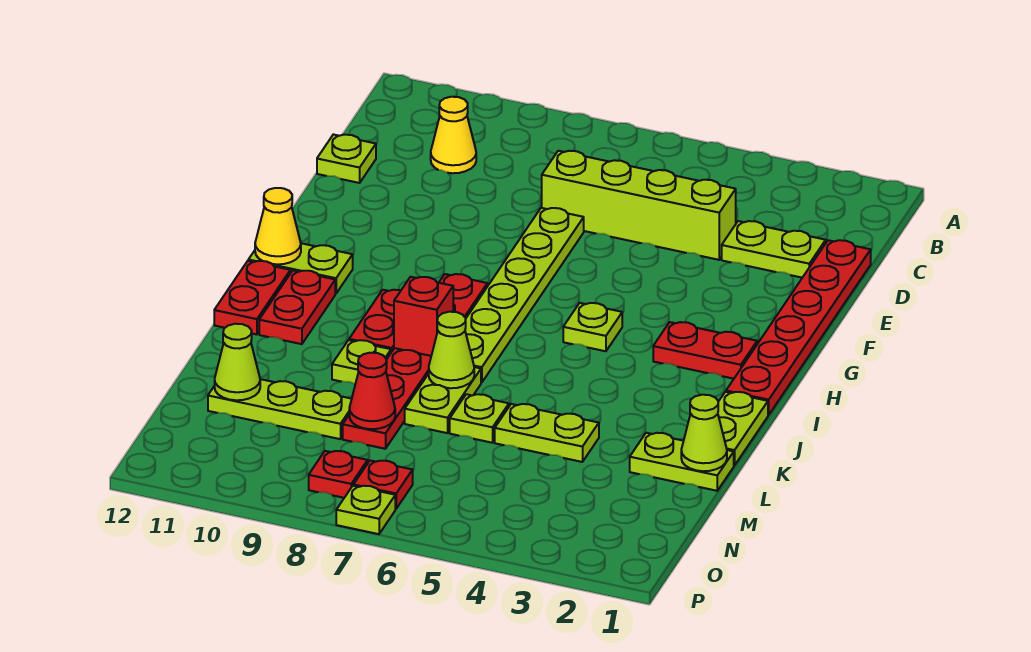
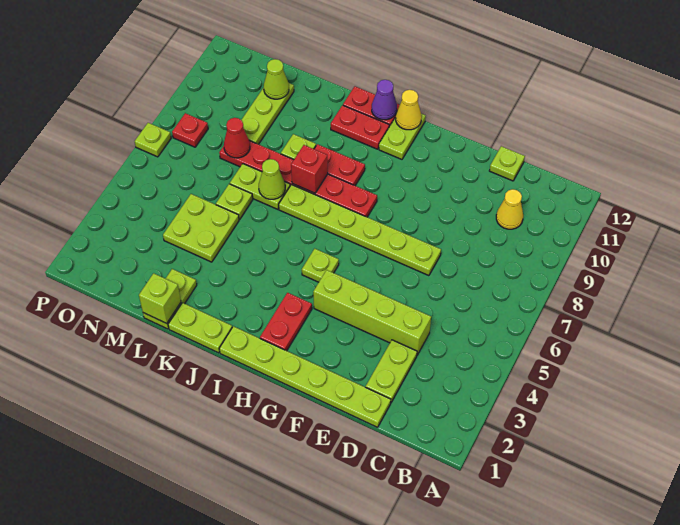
red plate D1:I1 level 1 -> lime plate D1:I1 level 1
lime brick D4:D7 level 1 -> lime brick D4:G4 level 1
none -> purple cone I12 level 2
lime cone L1 level 2 -> lime brick L1 level 2
lime plate L4:L5 level 1 -> lime plate L4:M5 level 1
red plate O7 level 1 -> none

